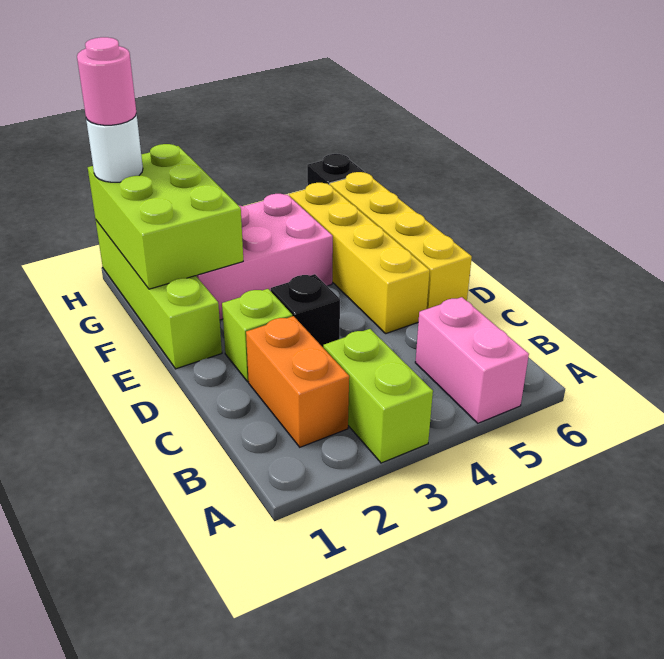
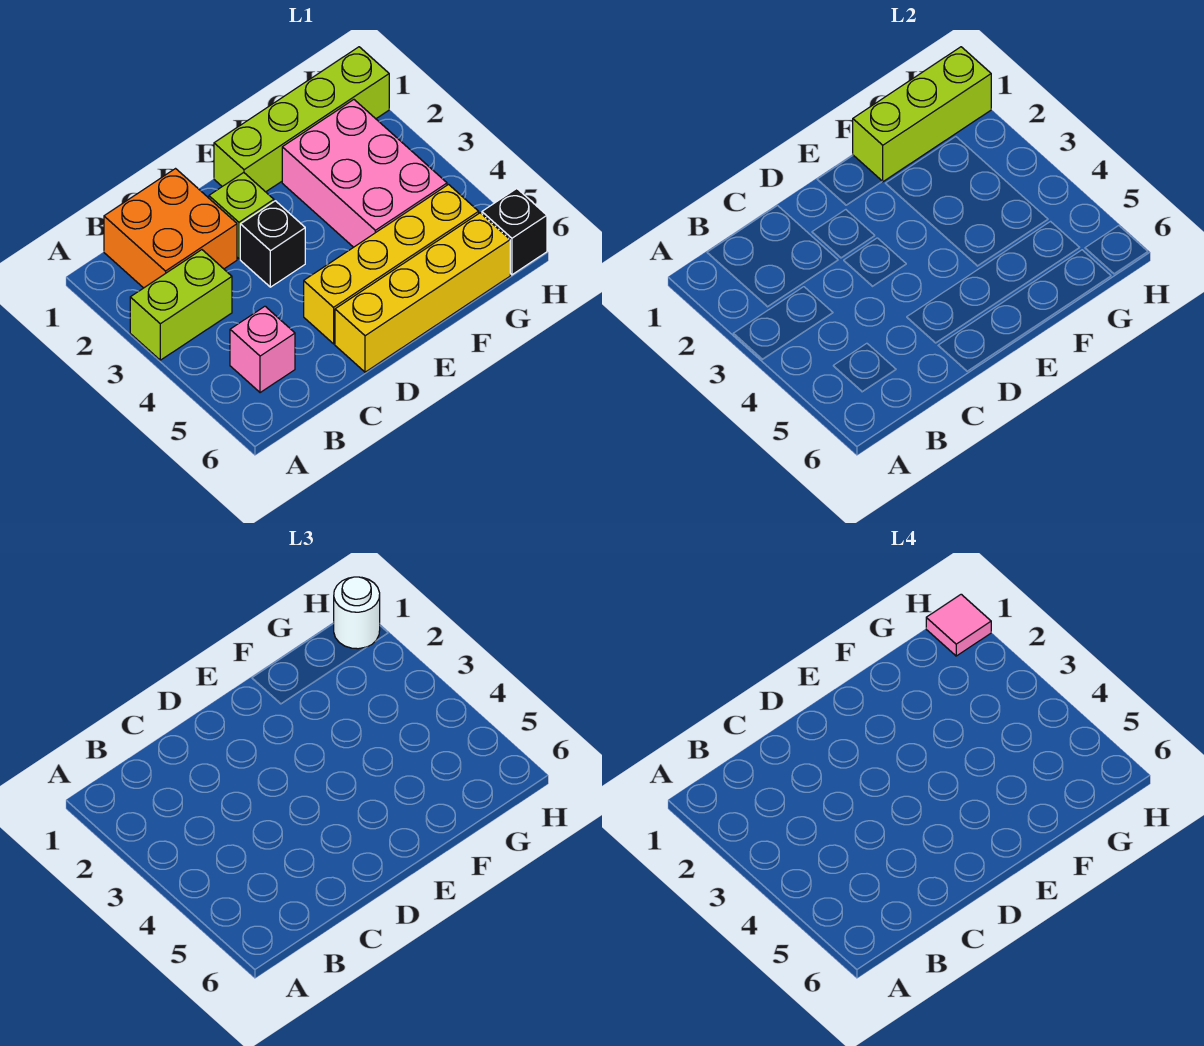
pink brick A5:B5 level 1 -> pink brick B5 level 1
orange brick B2:C2 level 1 -> orange brick B1:C2 level 1
lime brick F1:H2 level 2 -> lime brick F1:H1 level 2
pink round brick H1 level 4 -> pink tile H1 level 4

